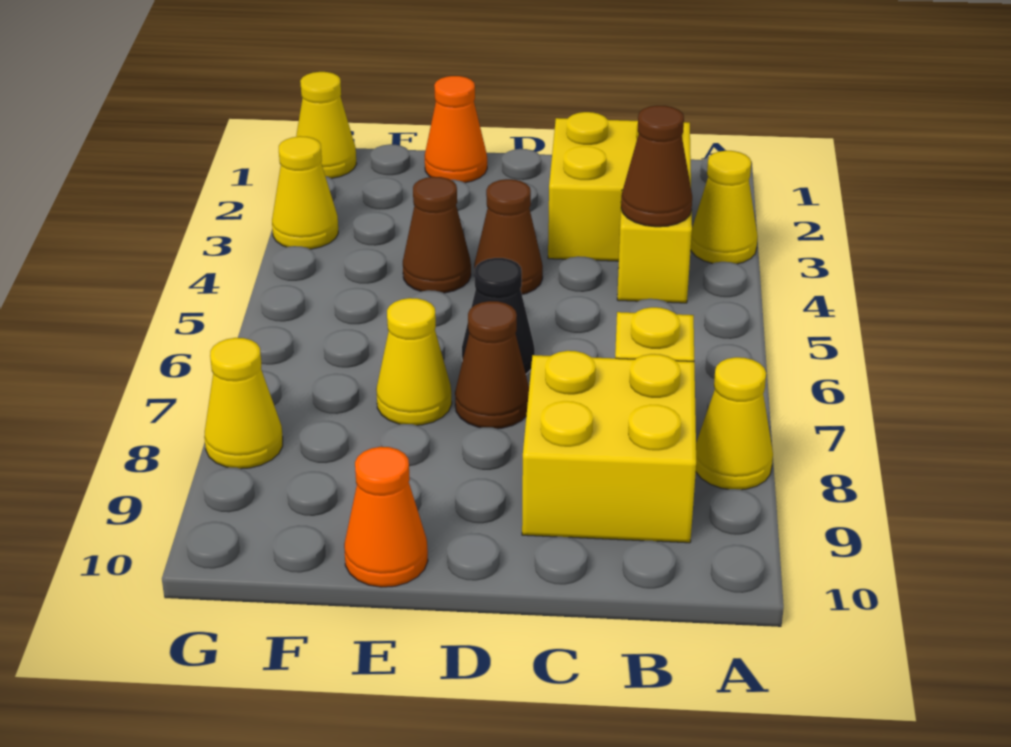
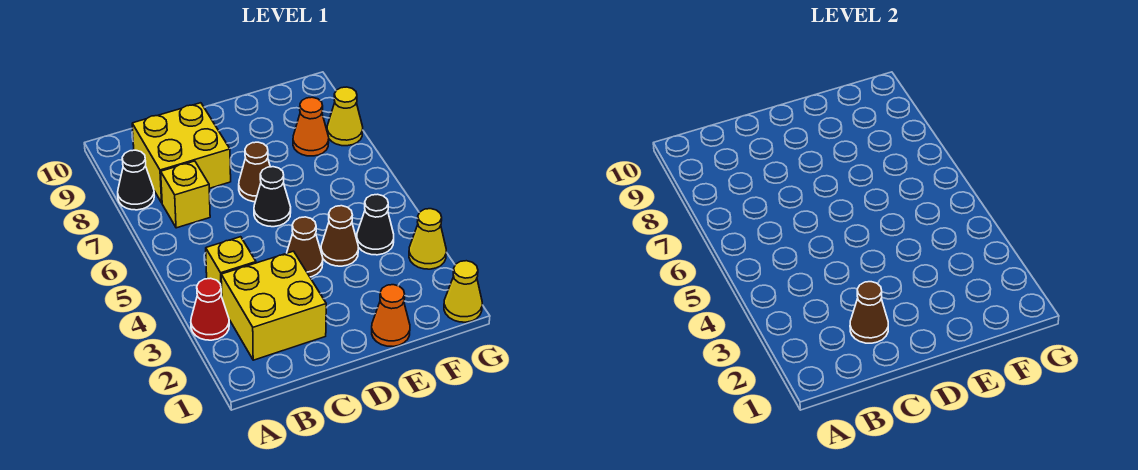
yellow cone A3 level 1 -> red cone A3 level 1
yellow cone A8 level 1 -> black cone A8 level 1
brown cone B4 level 2 -> brown cone C2 level 2
yellow cone E7 level 1 -> none
orange cone E10 level 1 -> orange cone F8 level 1
none -> black cone F4 level 1

